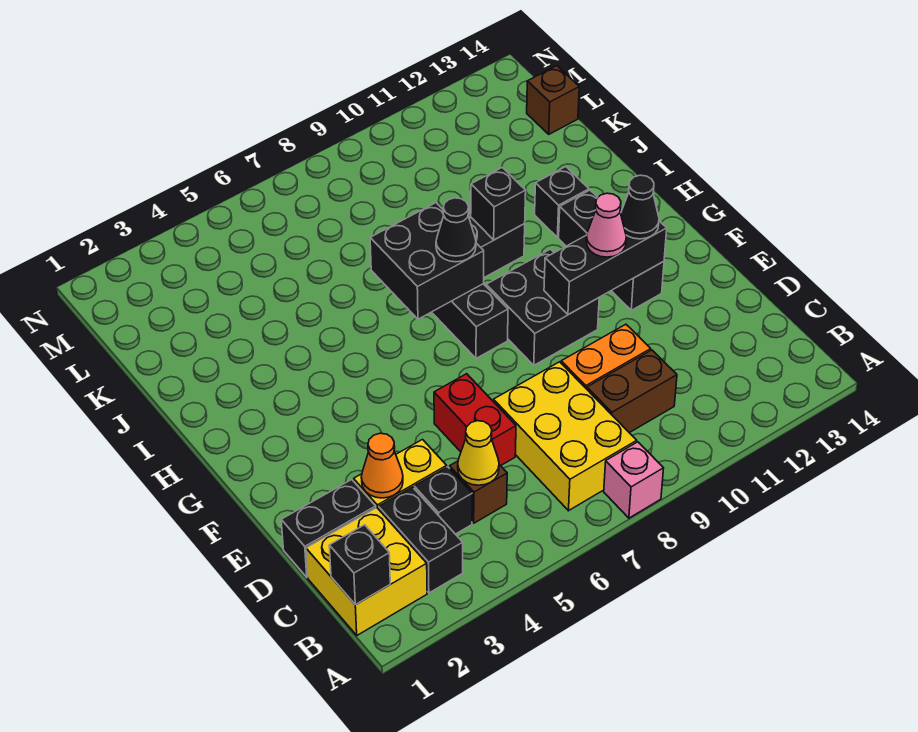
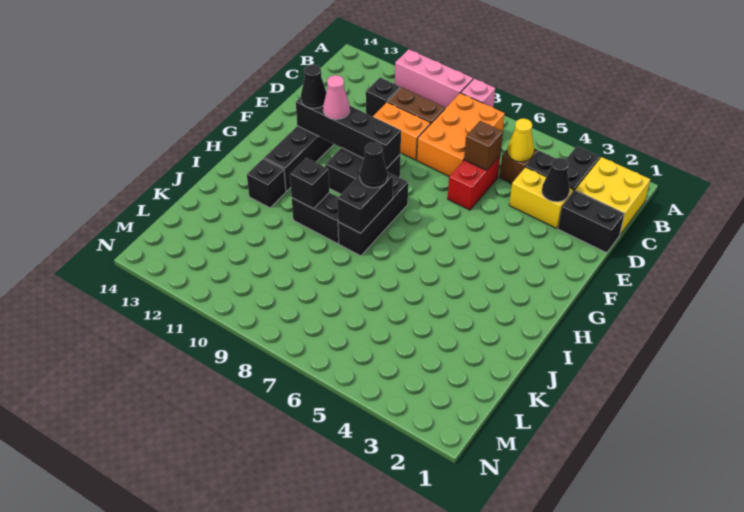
none -> pink brick A9:A11 level 1
black brick B1 level 2 -> black brick C11 level 1
yellow brick B7:D8 level 1 -> orange brick B7:D8 level 1
orange cone D3 level 2 -> black cone D3 level 2
black brick F10:F12 level 2 -> black brick F9:F12 level 2
black brick H7:I8 level 2 -> black brick H8:I8 level 2
brown brick L14 level 1 -> brown brick D6 level 2

